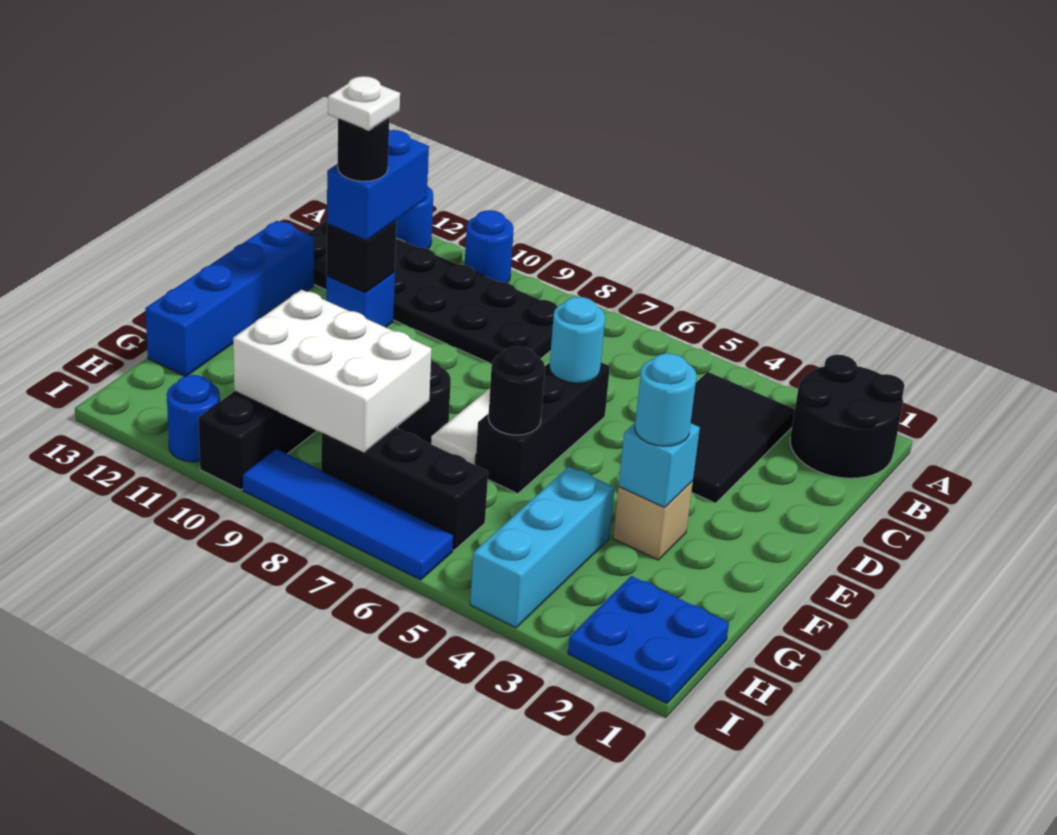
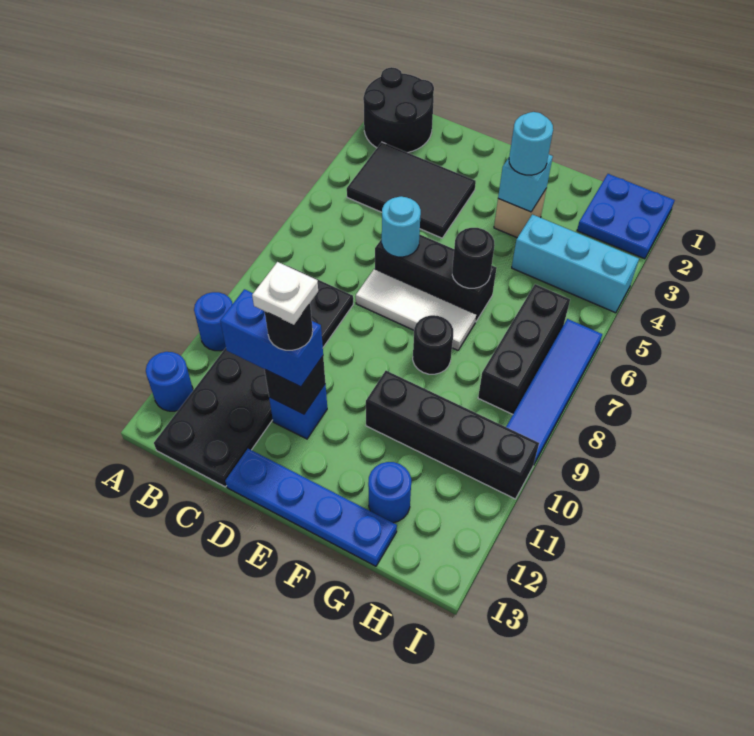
blue brick D13:G13 level 1 -> blue plate D13:G13 level 1
white brick G8:H10 level 2 -> none
blue round brick I11 level 1 -> blue round brick G12 level 1

